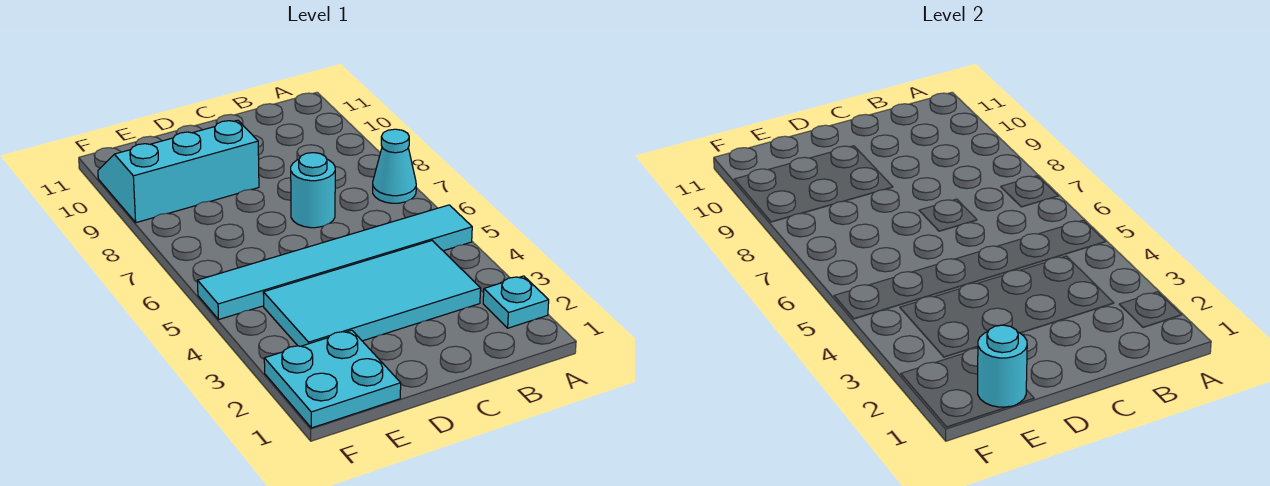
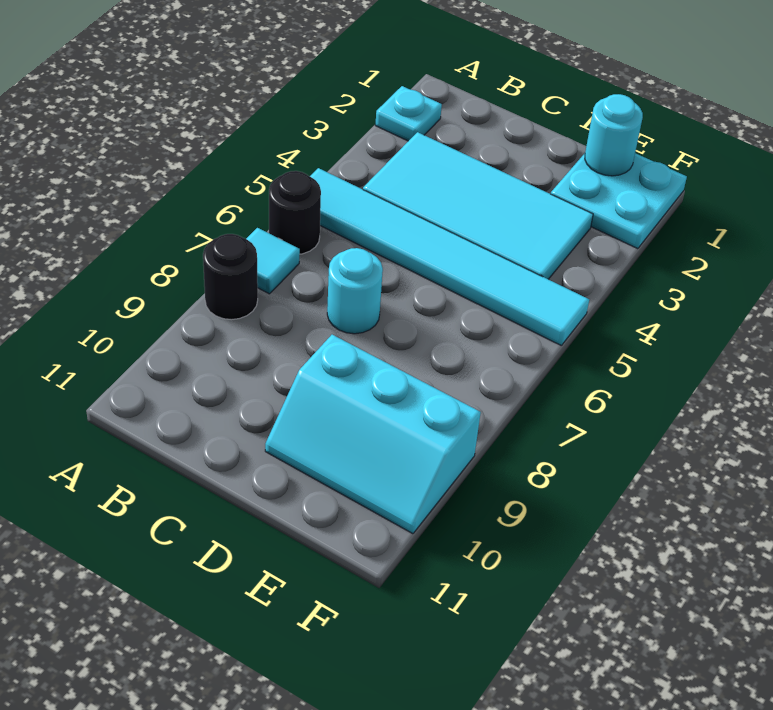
none -> black round brick A6 level 1
cyan cone A7 level 1 -> cyan tile A7 level 1
none -> black round brick A8 level 1

